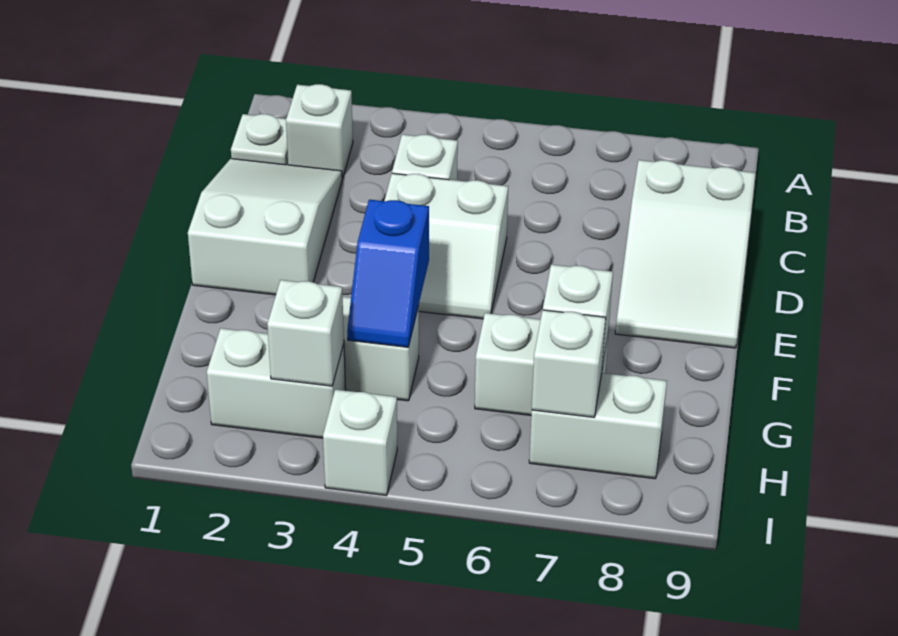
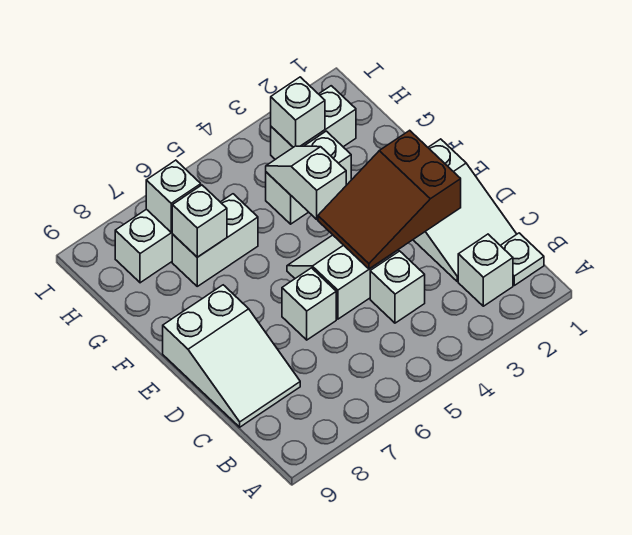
white slope C8:E9 level 1 top C -> white slope C8:E9 level 1 top E
none -> brown slope D2:E4 level 2 top 2
blue slope F4:G4 level 2 top F -> white slope F4:G4 level 2 top F
white brick I4 level 1 -> white brick D6 level 1

